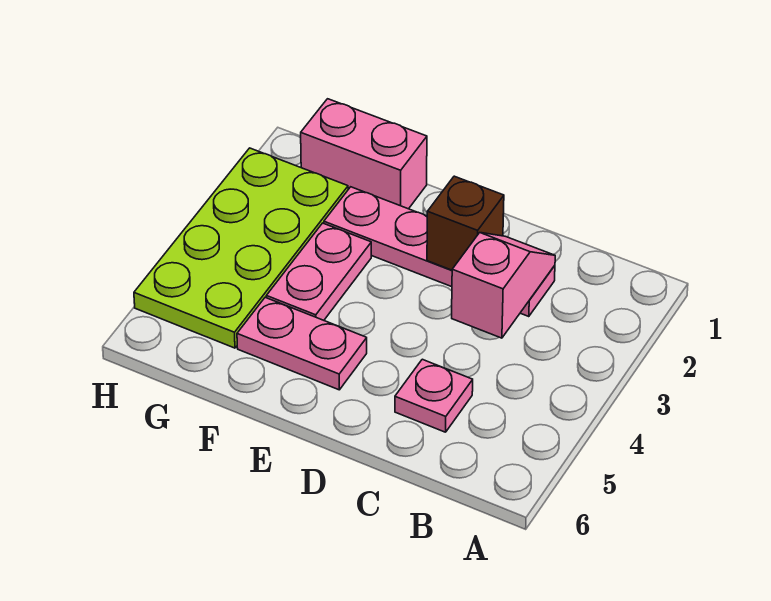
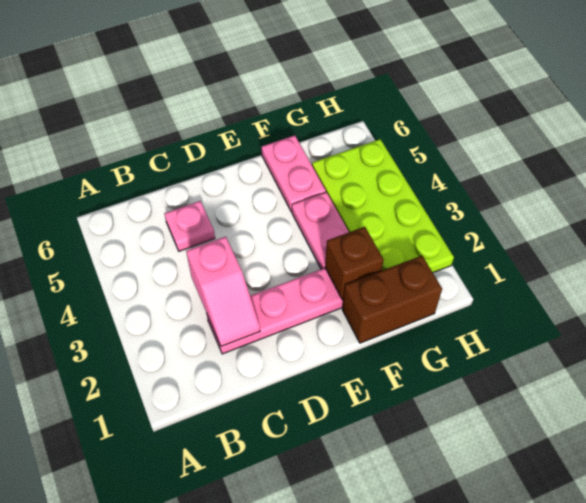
brown brick D2 level 2 -> brown brick F2 level 2
pink plate E5:F5 level 1 -> pink plate F5:F6 level 1
pink brick F1:G1 level 1 -> brown brick F1:G1 level 1

